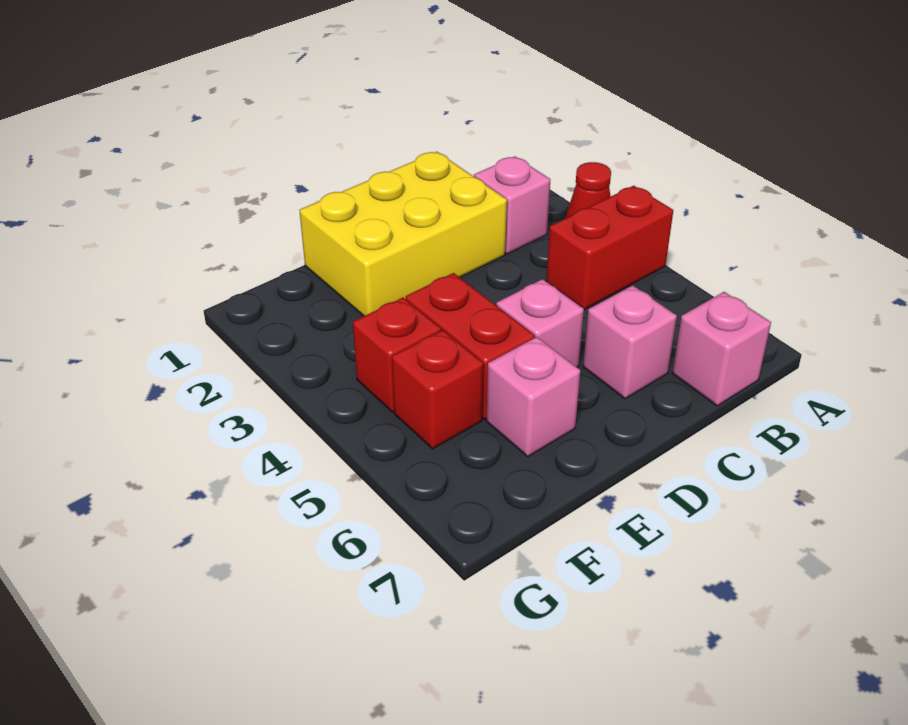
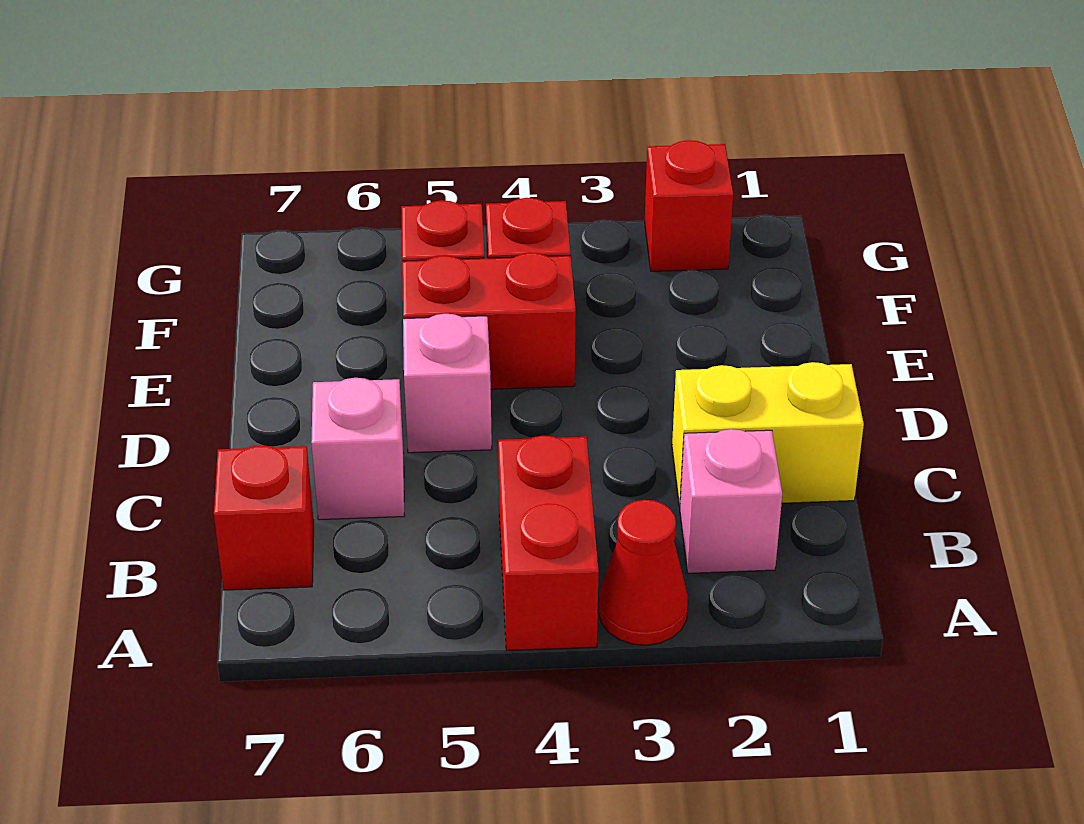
pink brick B7 level 1 -> red brick B7 level 1
yellow brick C1:E2 level 1 -> yellow brick C1:C2 level 1
pink brick E6 level 1 -> none
none -> red brick G2 level 1

